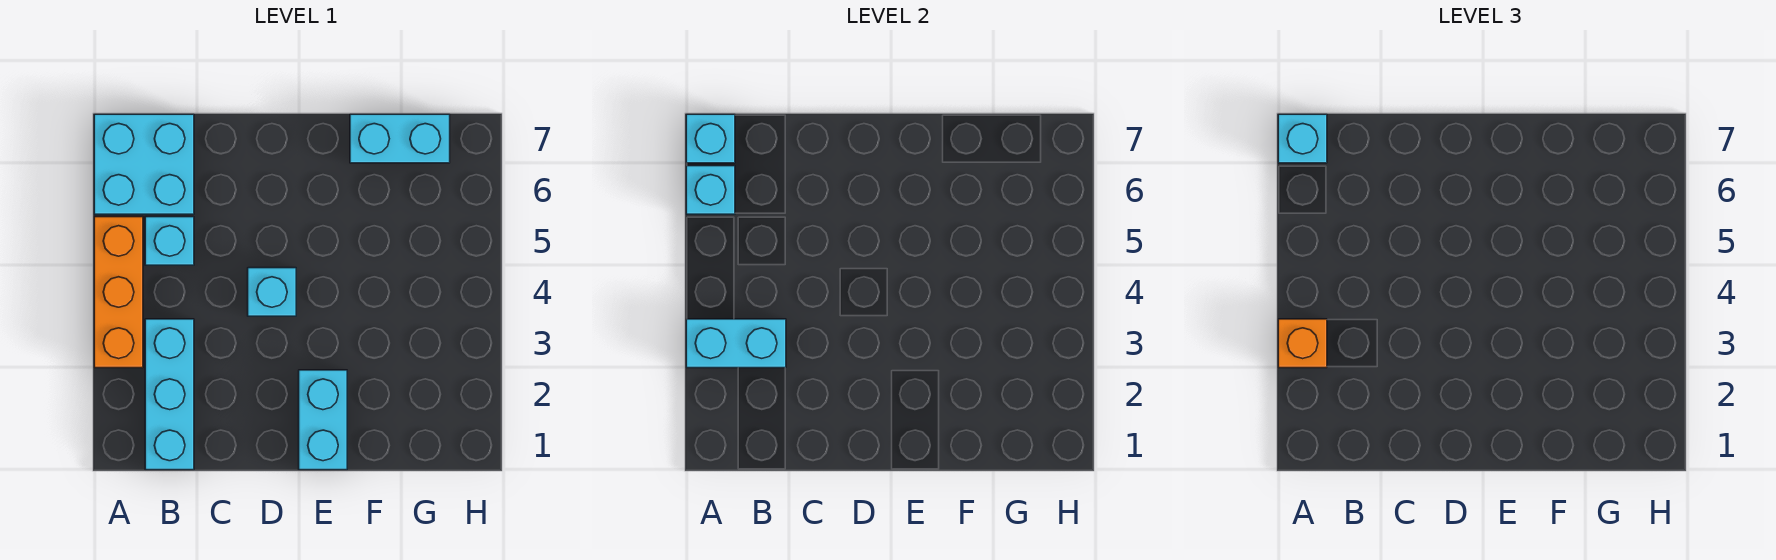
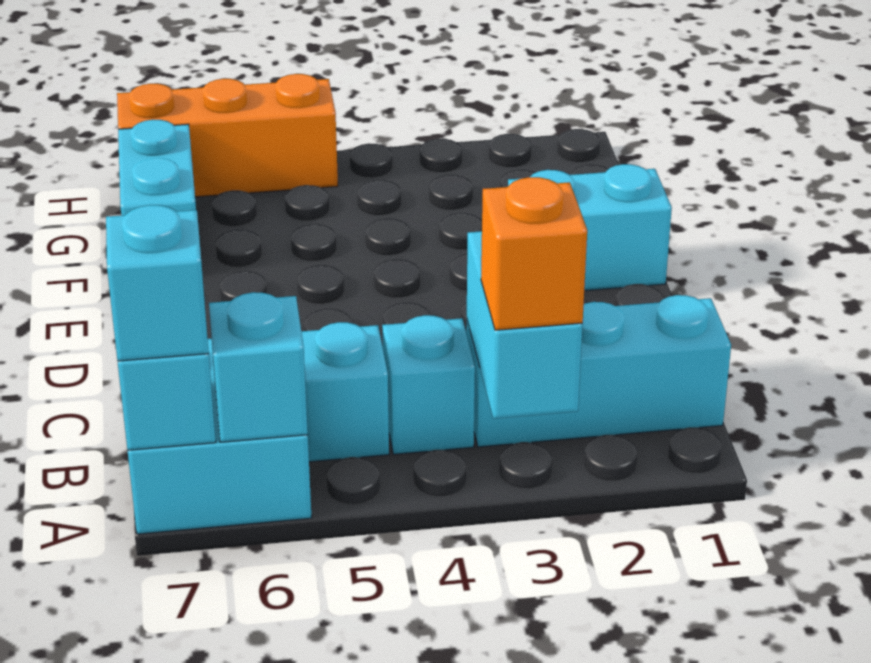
orange brick A3:A5 level 1 -> orange brick H5:H7 level 1
cyan brick D4 level 1 -> cyan brick B4 level 1

